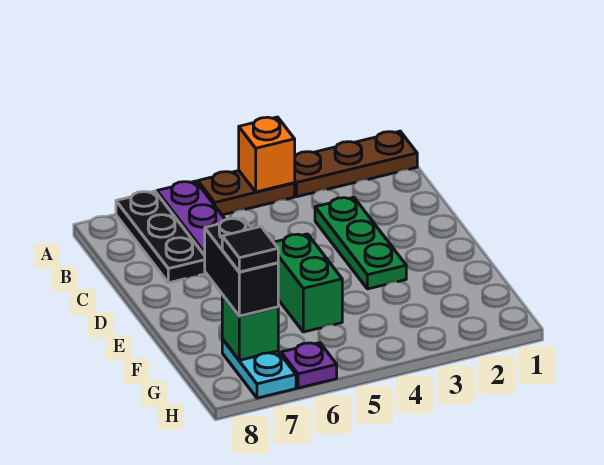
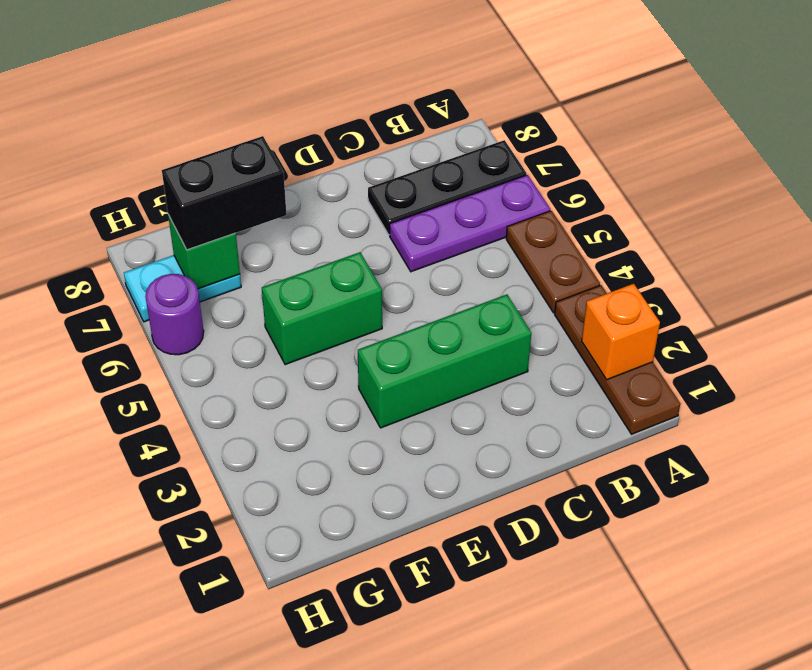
orange brick A4 level 2 -> orange brick A2 level 2
green plate C3:E3 level 1 -> green brick C3:E3 level 1
black tile G7 level 4 -> none
purple plate H6 level 1 -> purple round brick H6 level 1

